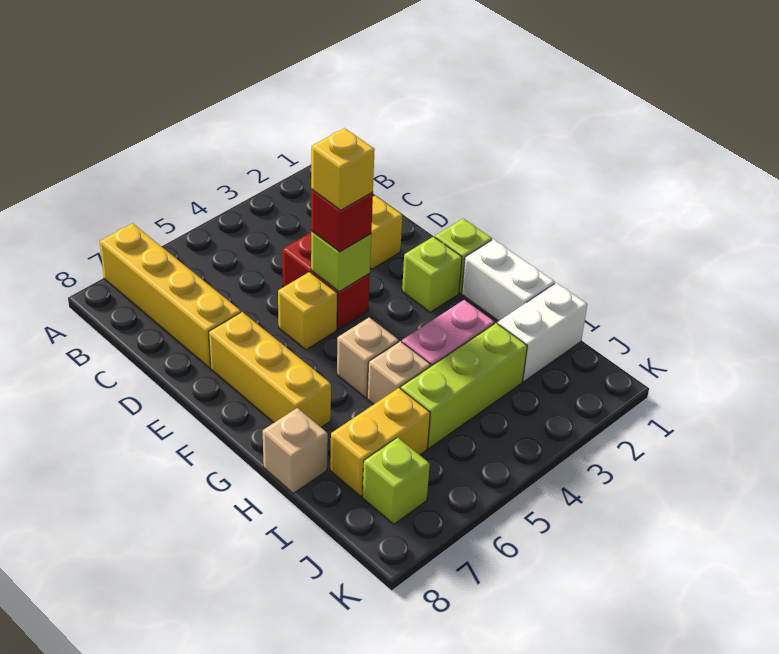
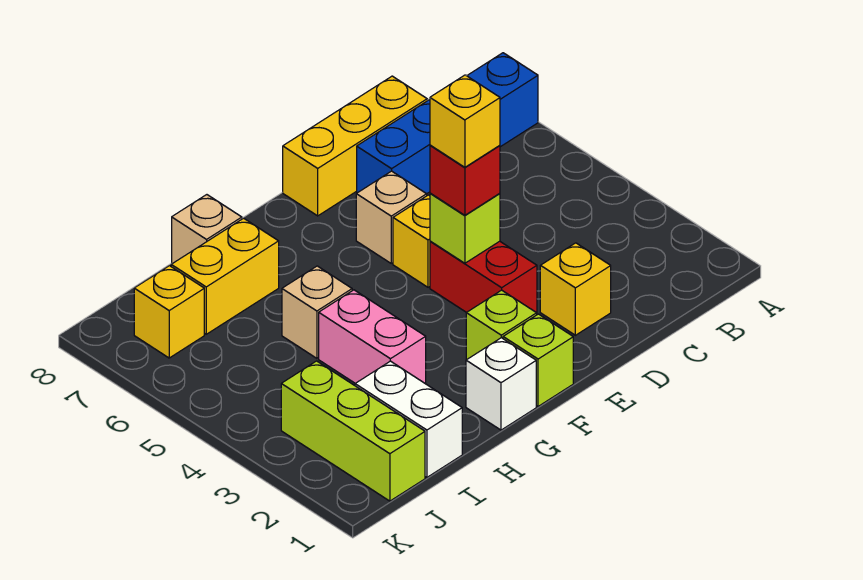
yellow brick A7:D7 level 1 -> blue brick A7:D7 level 1
red brick D4:E4 level 1 -> red brick E3:E4 level 1
yellow brick E7:G7 level 1 -> yellow brick C8:E8 level 1
white brick G1:H1 level 1 -> white brick G1 level 1
tan brick G5 level 1 -> tan brick E6 level 1
lime brick I3:I5 level 1 -> lime brick J1:J3 level 1
yellow brick I6:I7 level 1 -> yellow brick H7:I7 level 1
lime brick J7 level 1 -> yellow brick J7 level 1

